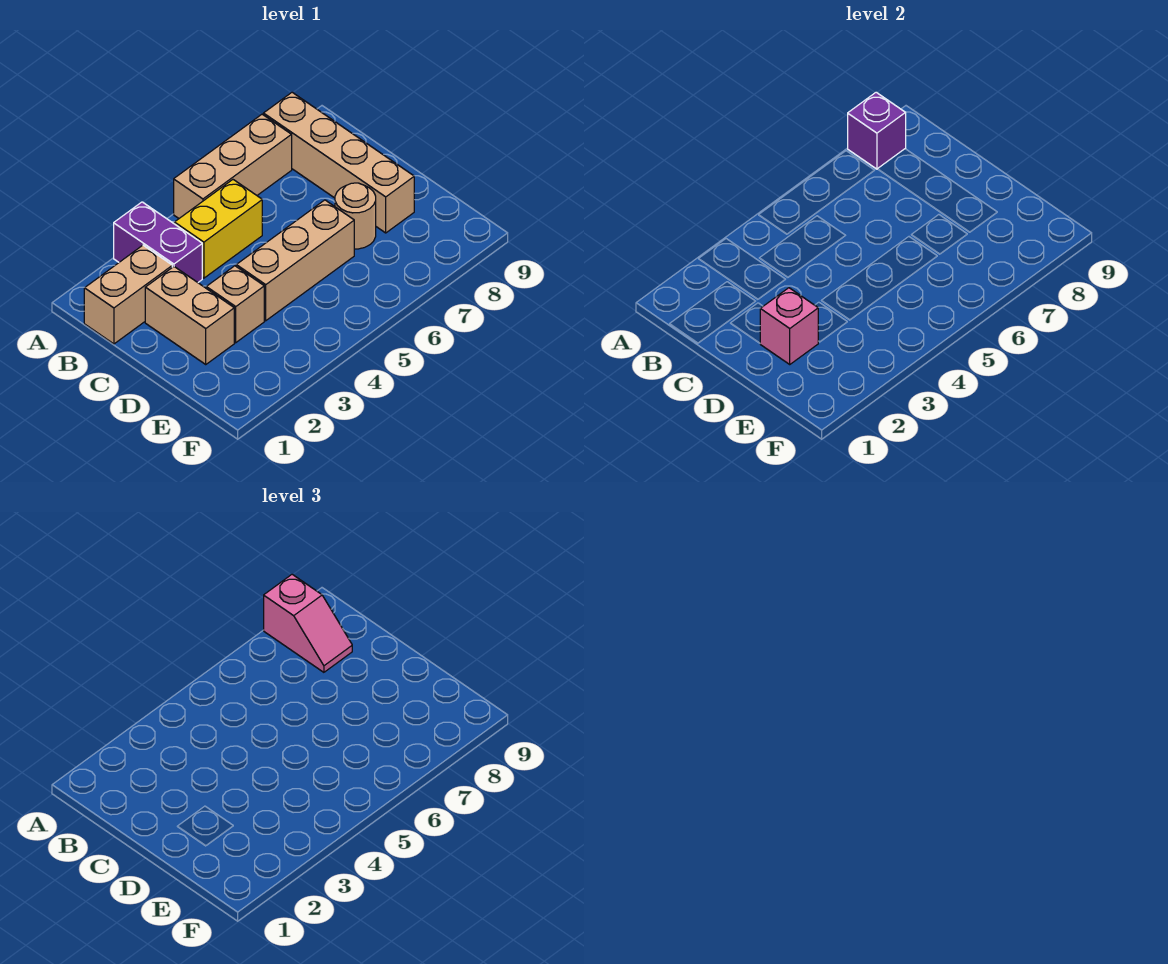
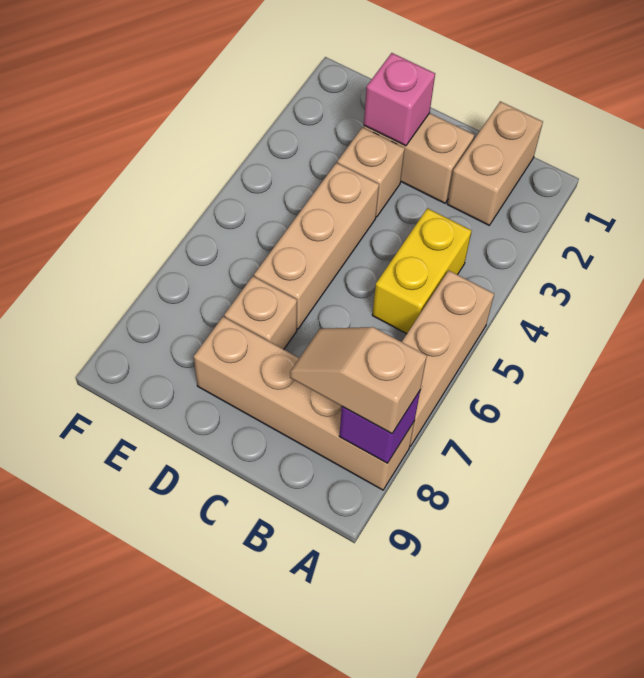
purple brick A3:B3 level 1 -> none
pink slope A8:B8 level 3 top A -> tan slope A8:B8 level 3 top A
tan round brick D7 level 1 -> tan brick D7 level 1

